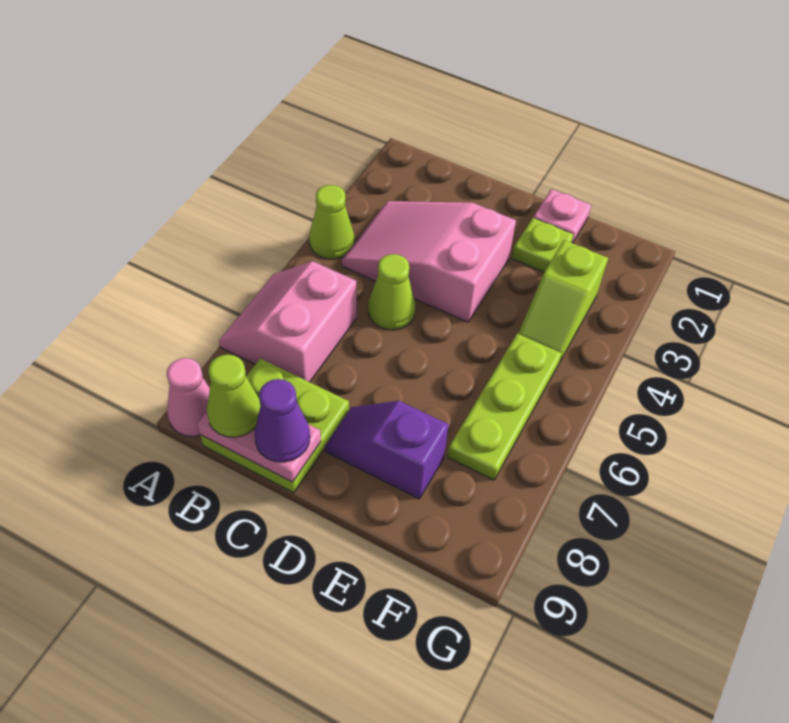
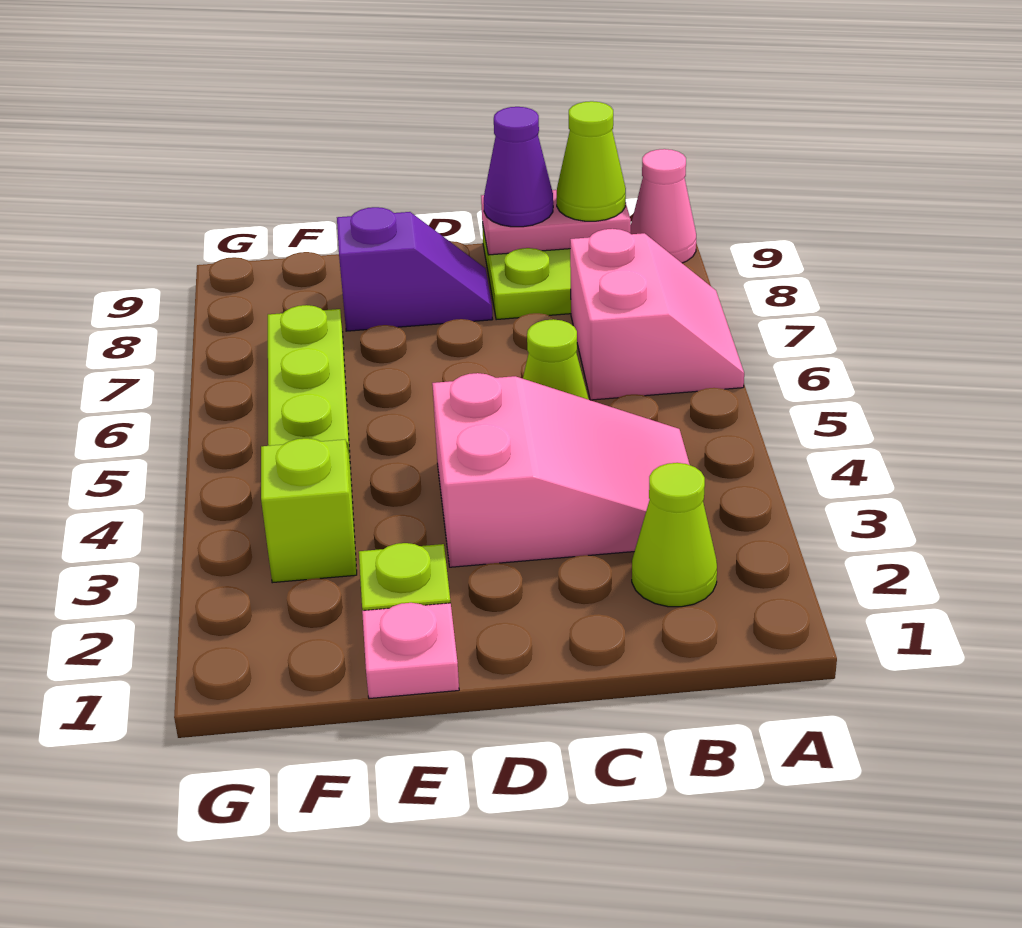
lime cone A4 level 1 -> lime cone B2 level 1

